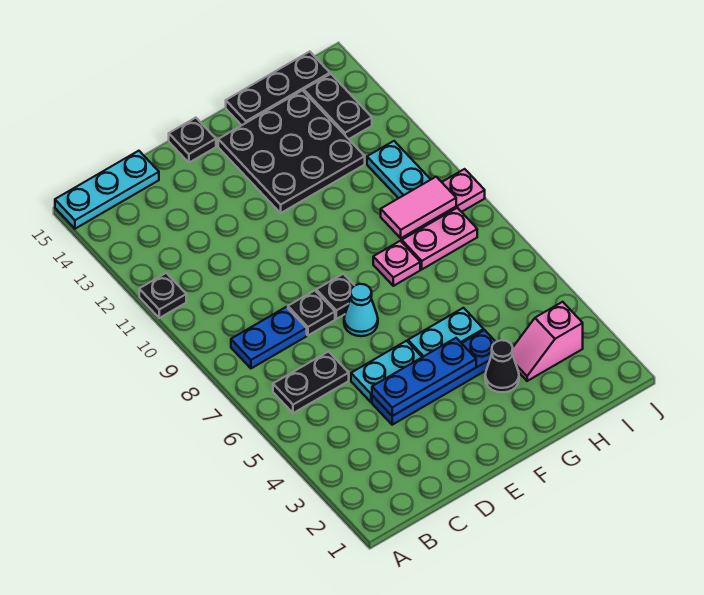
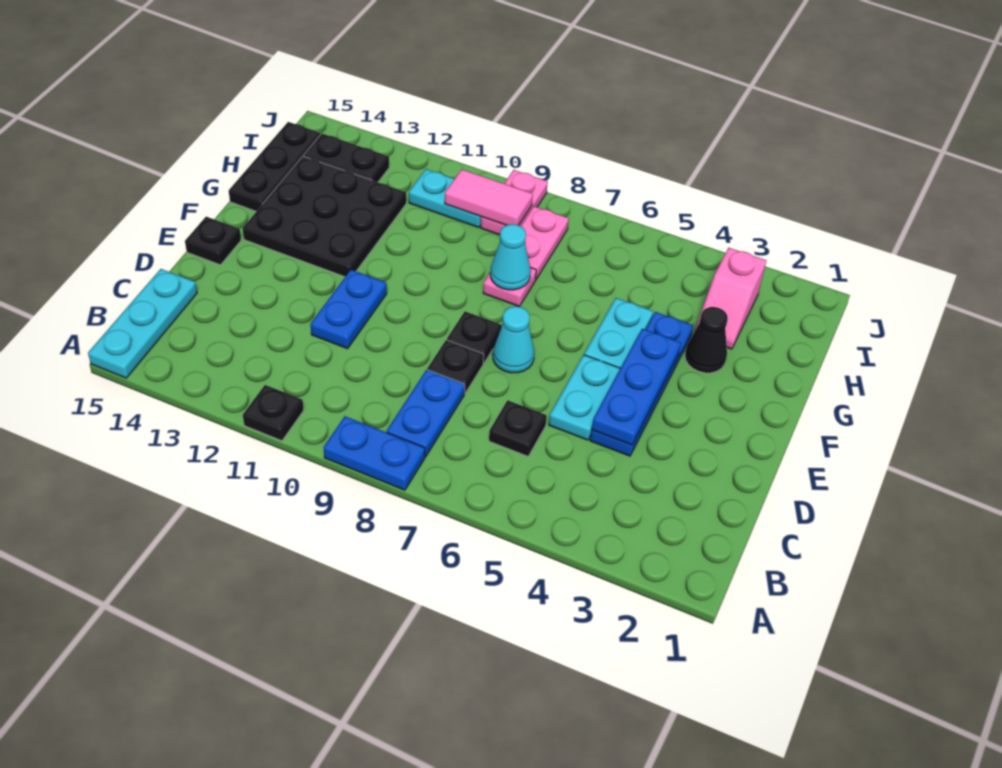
none -> blue plate A8:A9 level 1
black plate B6:C6 level 1 -> black plate C6 level 1
none -> blue plate D11:E11 level 1
none -> cyan cone G8 level 2
pink tile H9:I9 level 2 -> pink tile I9:I10 level 2

